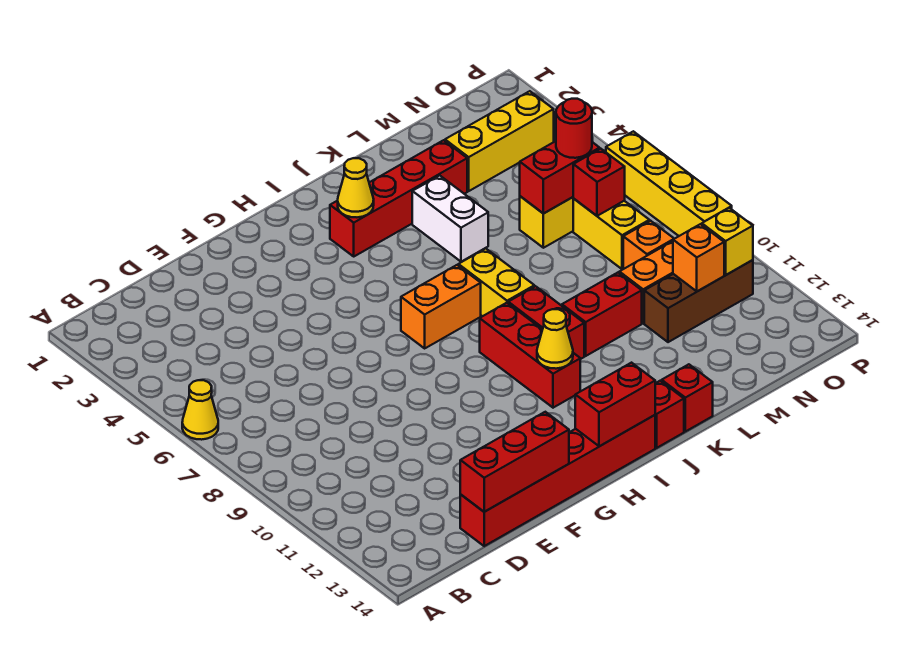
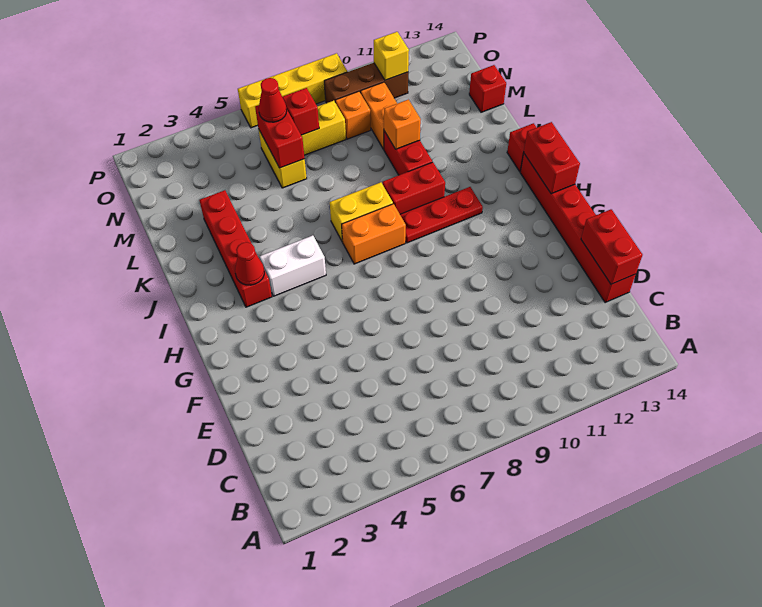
yellow cone A6 level 1 -> none
red brick D14:F14 level 2 -> red brick D14:E14 level 2
orange brick H7:I7 level 1 -> orange brick I7:I8 level 1
yellow cone I3 level 2 -> red cone I3 level 2
red brick I9:I11 level 1 -> red plate I9:I11 level 1
yellow cone I11 level 2 -> none
white brick K4:K5 level 1 -> white brick I4:I5 level 1
red brick K14 level 1 -> red brick M14 level 1
yellow brick M3:O3 level 1 -> none
brown brick M11:O11 level 1 -> brown brick O9:O11 level 1
red round brick N6 level 3 -> red cone N6 level 3
orange brick N11 level 2 -> orange brick L10 level 2

